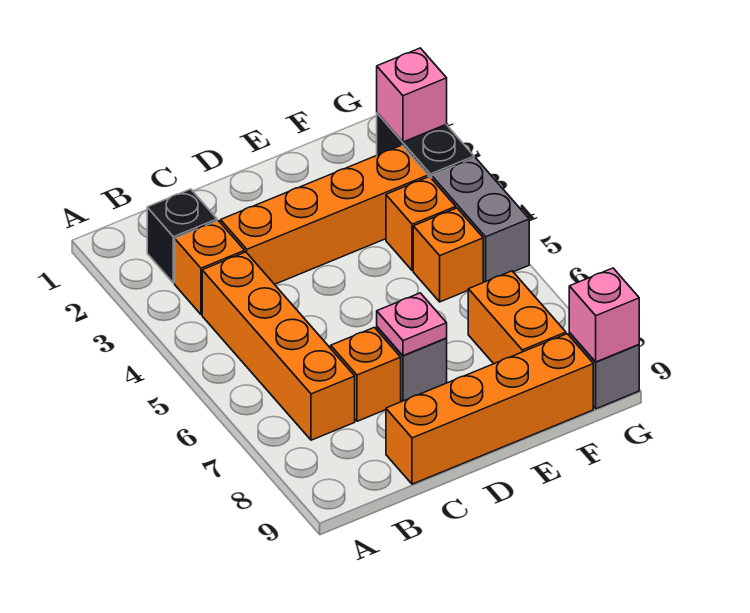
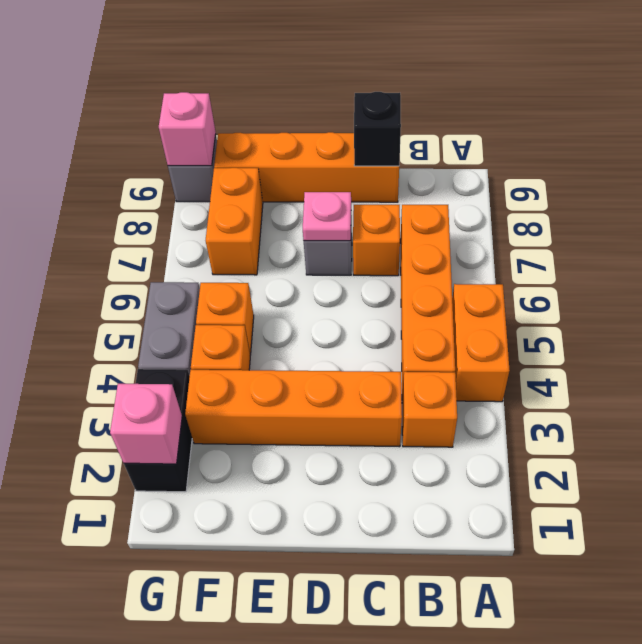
none -> orange brick A4:A5 level 1
black brick B2 level 1 -> black brick C9 level 2

